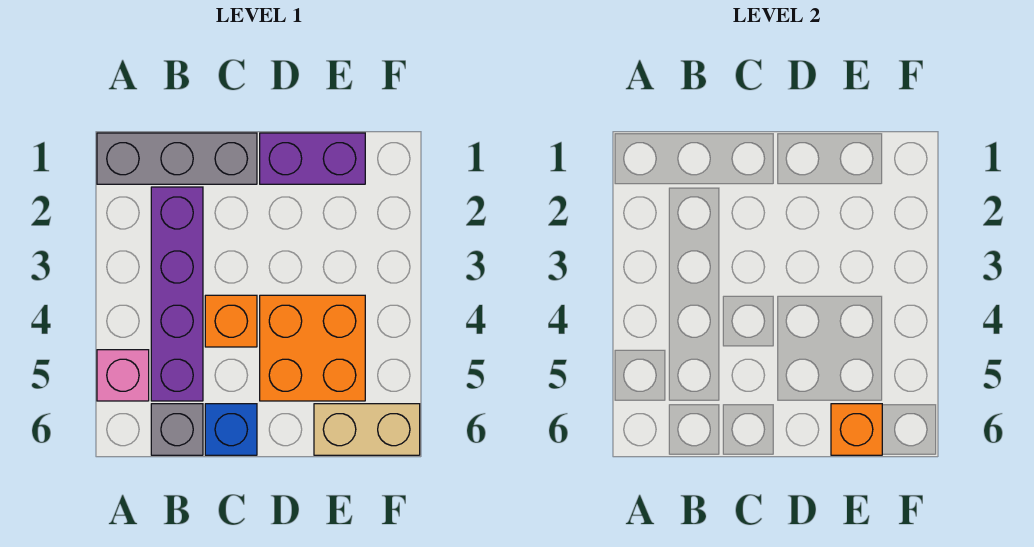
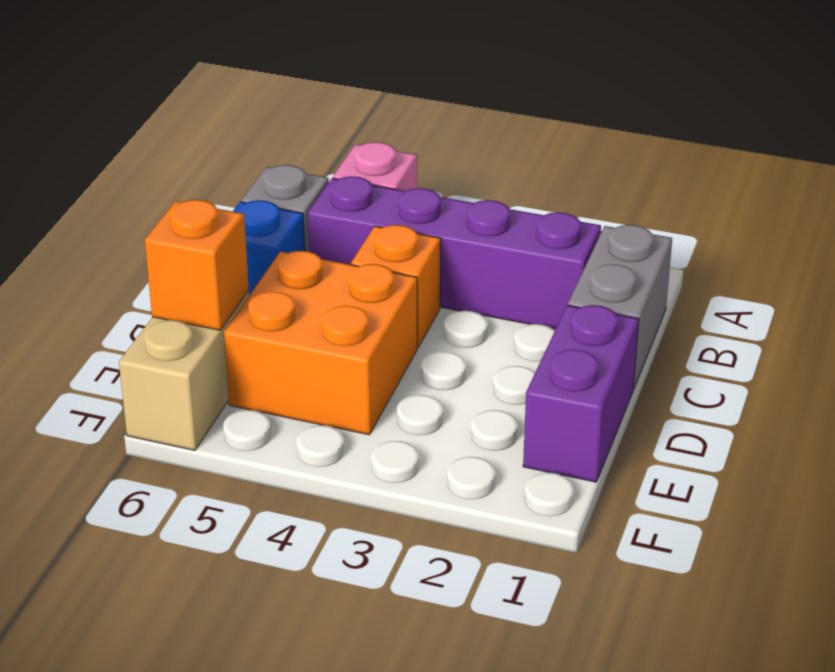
grey brick A1:C1 level 1 -> grey brick B1:C1 level 1

